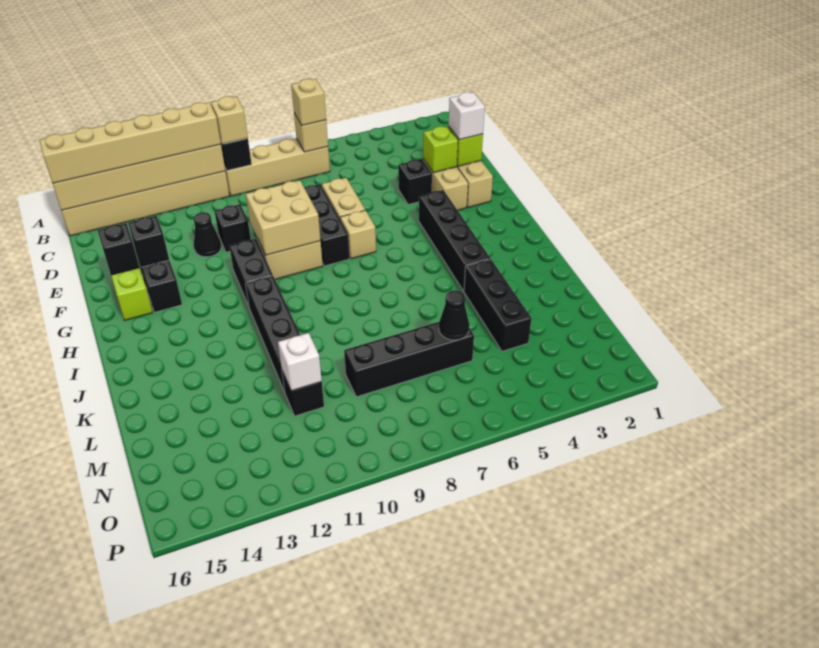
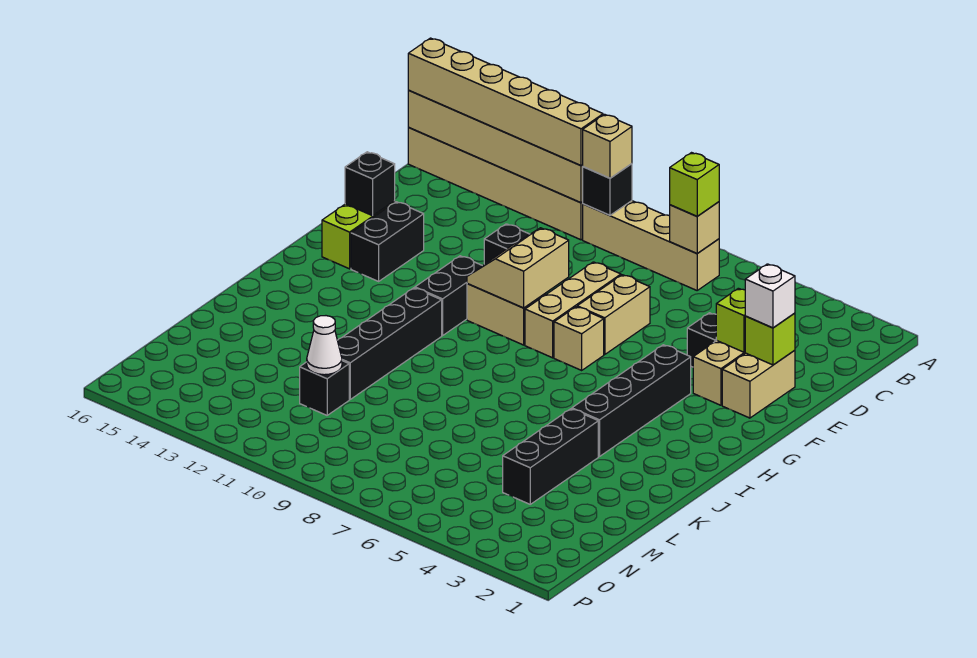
tan brick B7 level 3 -> lime brick B7 level 3
black brick E8:G8 level 1 -> tan brick E8:G8 level 1
black cone E12 level 1 -> none
tan brick F9:G10 level 2 -> tan slope F9:G10 level 2 top 9
black brick F14 level 2 -> none
black brick M6:M9 level 1 -> none
black cone M6 level 2 -> none
white brick M11 level 2 -> white cone M11 level 2

